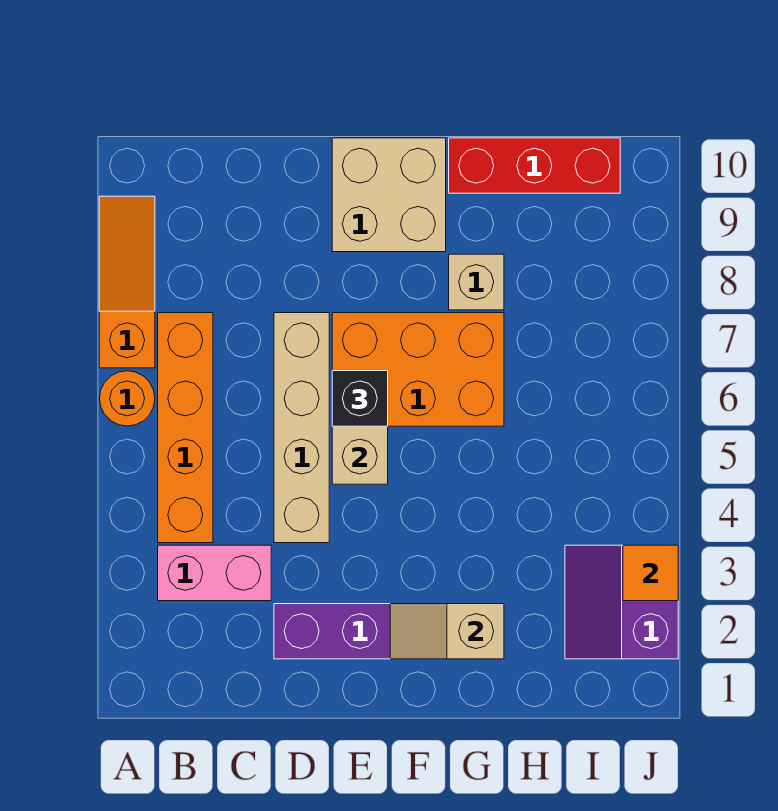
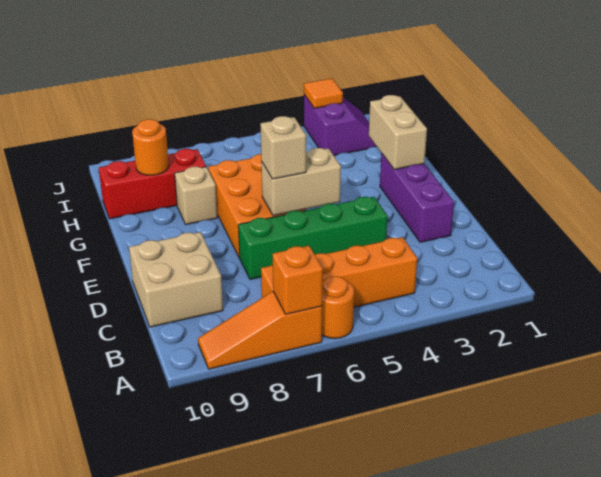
none -> orange brick A7 level 2
pink brick B3:C3 level 1 -> none
tan brick D4:D7 level 1 -> green brick D4:D7 level 1
black brick E6 level 3 -> tan brick E6 level 3
tan brick E9:F10 level 1 -> tan brick C9:D10 level 1
tan slope F2:G2 level 2 top G -> tan brick F2:G2 level 2
red brick G10:I10 level 1 -> red brick H8:H10 level 1
none -> orange round brick H9 level 2
purple slope I2:J3 level 1 top J -> purple slope I2:J3 level 1 top 3

